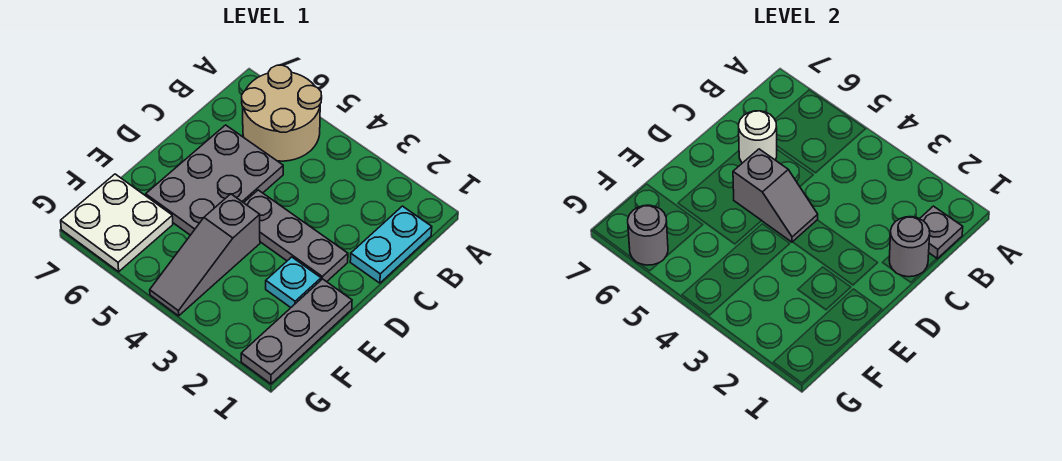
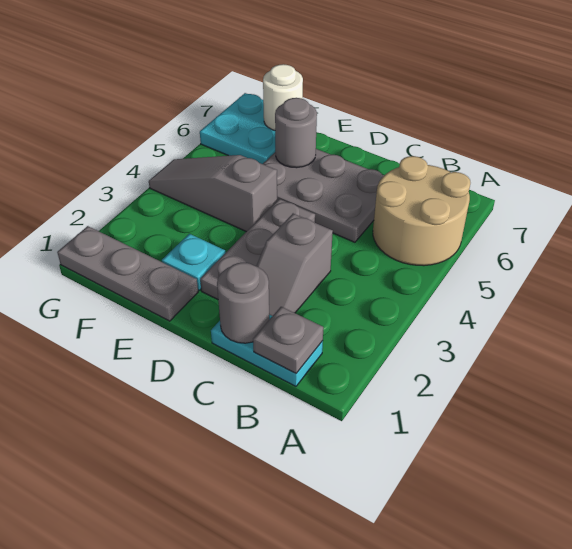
white round brick C6 level 2 -> white round brick F7 level 2
grey slope D4:D5 level 2 top 5 -> grey slope C2:C3 level 1 top 3
white plate F6:G7 level 1 -> cyan plate F6:G7 level 1
grey round brick G6 level 2 -> grey round brick E6 level 2

